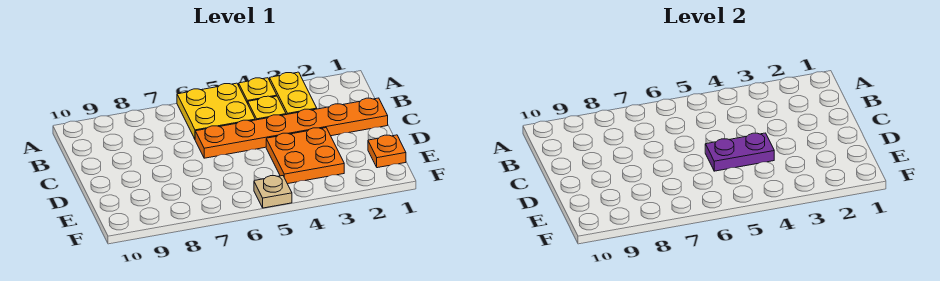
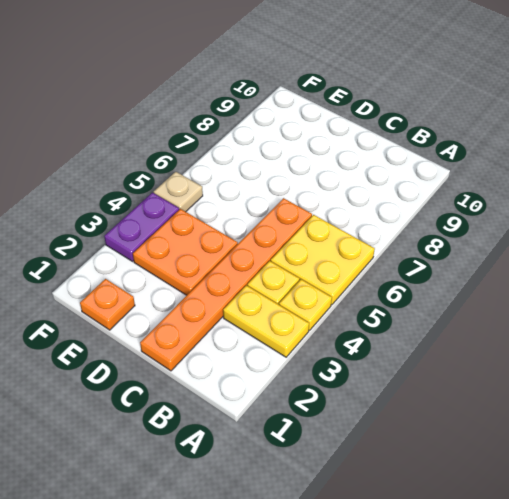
purple plate D4:D5 level 2 -> purple plate F3:F4 level 1

